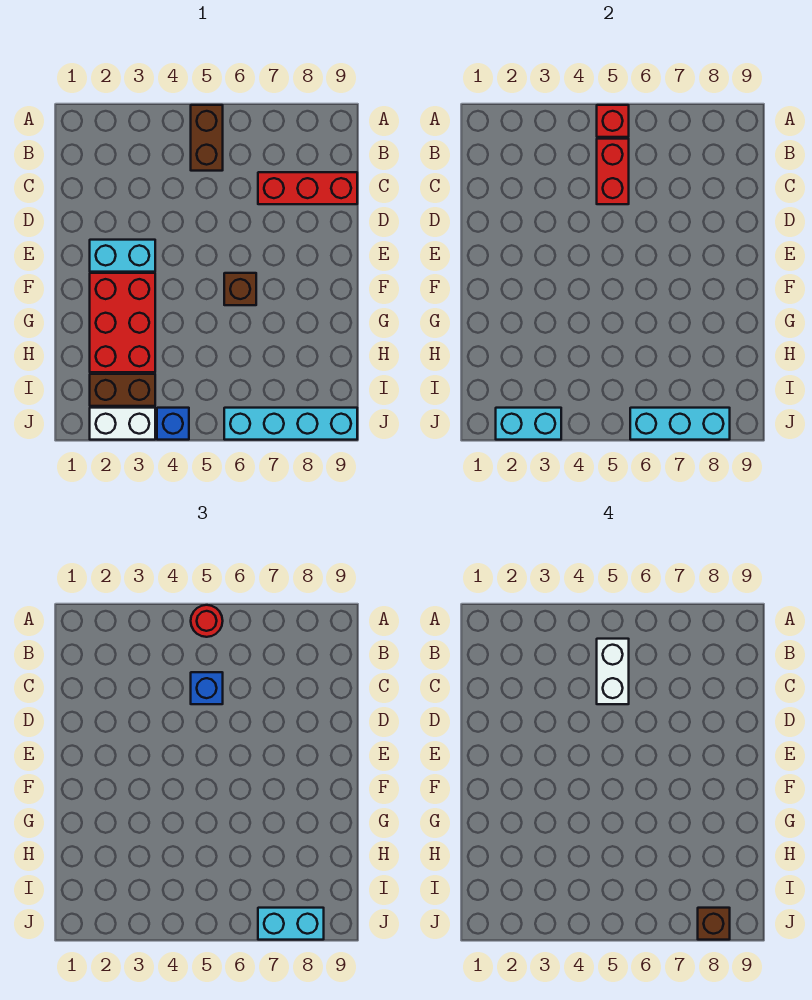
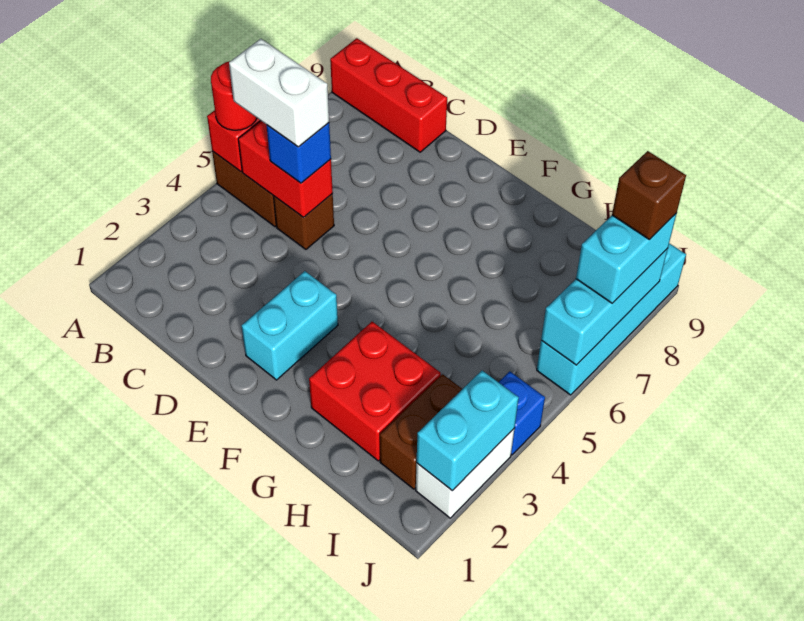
red brick C7:C9 level 1 -> red brick A9:C9 level 1
red brick F2:H3 level 1 -> red brick G2:H3 level 1
brown brick F6 level 1 -> brown brick C5 level 1

